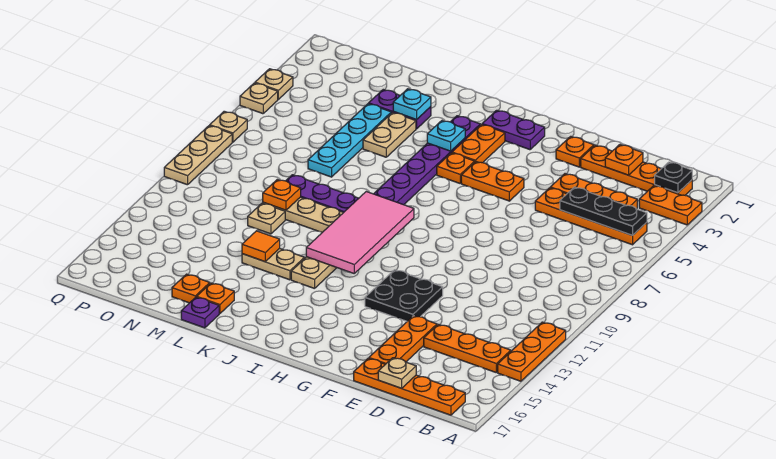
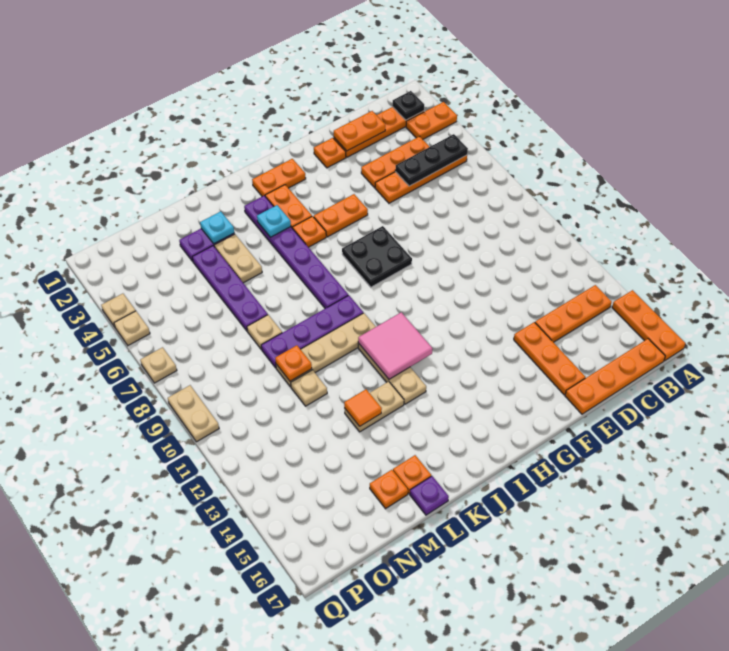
orange plate A12:A14 level 1 -> orange plate A15:A17 level 1
orange plate D2 level 2 -> orange plate D2:E2 level 2
tan plate D17 level 2 -> tan plate M8 level 1
black plate F12:G13 level 1 -> black plate G7:H8 level 1
purple plate H2:I2 level 1 -> orange plate H2:I2 level 1
pink tile I9:J12 level 2 -> pink tile I11:J12 level 2
cyan plate M4:M7 level 1 -> purple plate M4:M7 level 1
tan plate Q8:Q10 level 1 -> tan plate Q9:Q10 level 1

